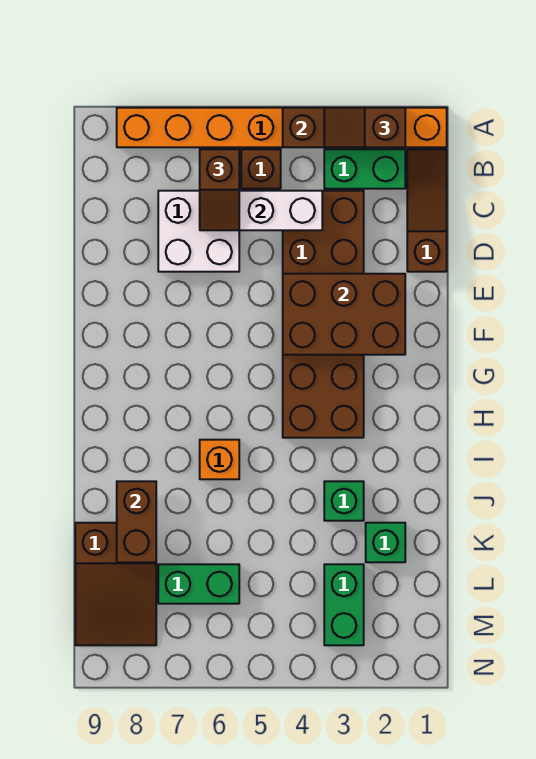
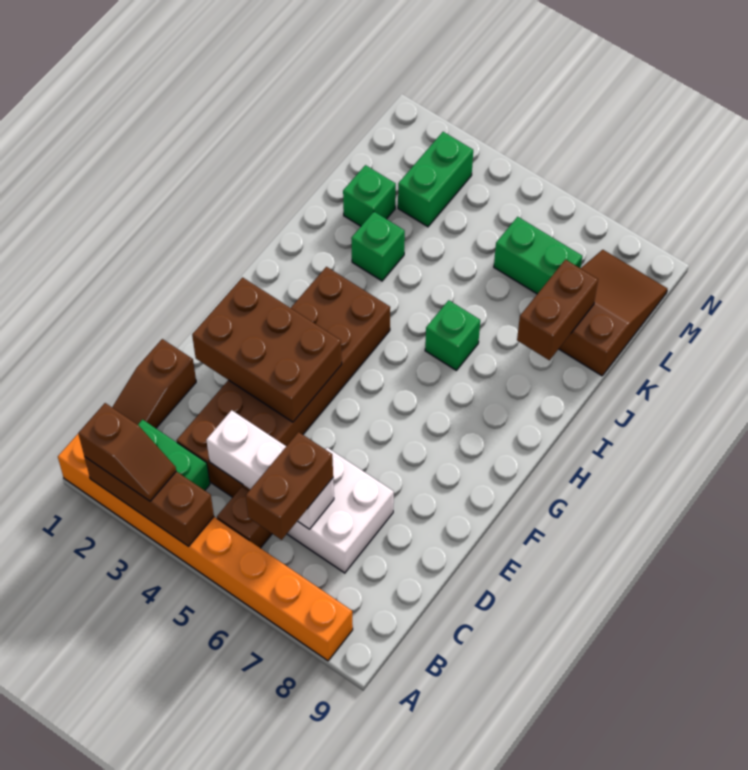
brown slope B6:C6 level 3 top B -> brown brick B6:C6 level 3
orange brick I6 level 1 -> green brick I6 level 1

